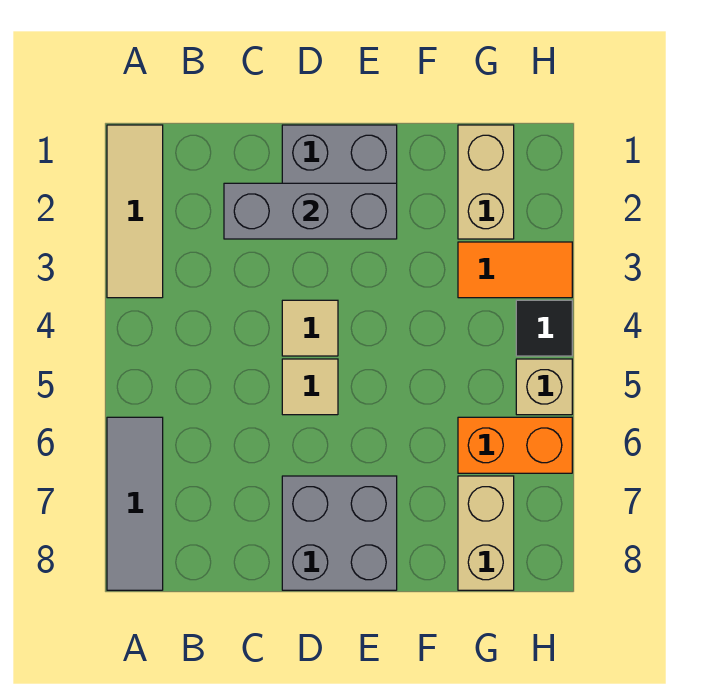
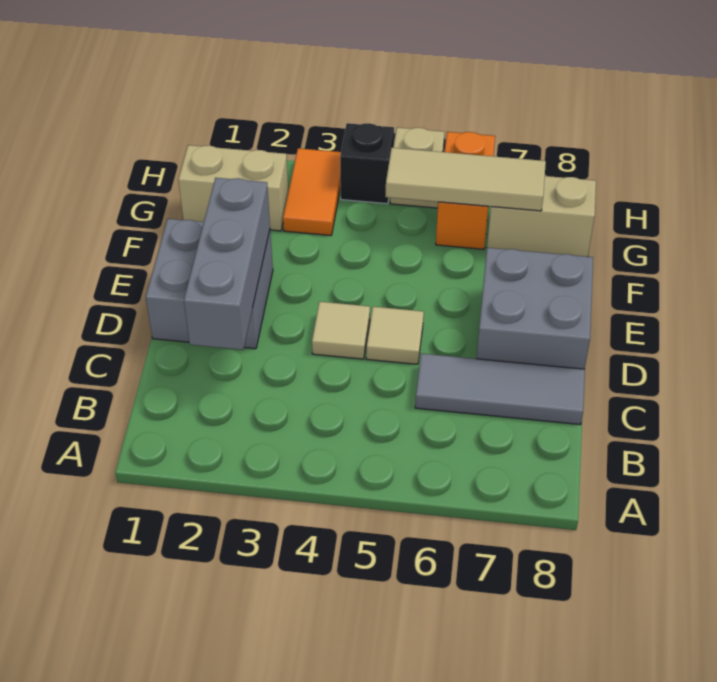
tan tile A1:A3 level 1 -> tan tile G5:G7 level 2
grey tile A6:A8 level 1 -> grey tile C6:C8 level 1
black tile H4 level 1 -> black brick H4 level 1

